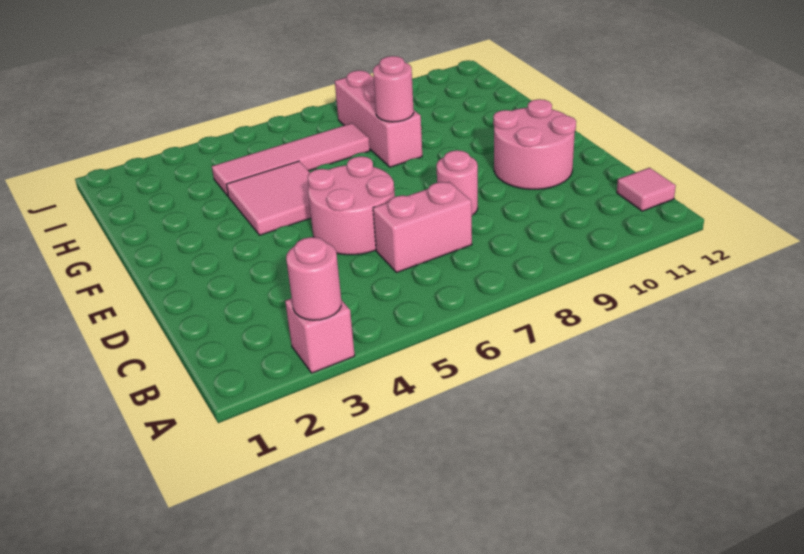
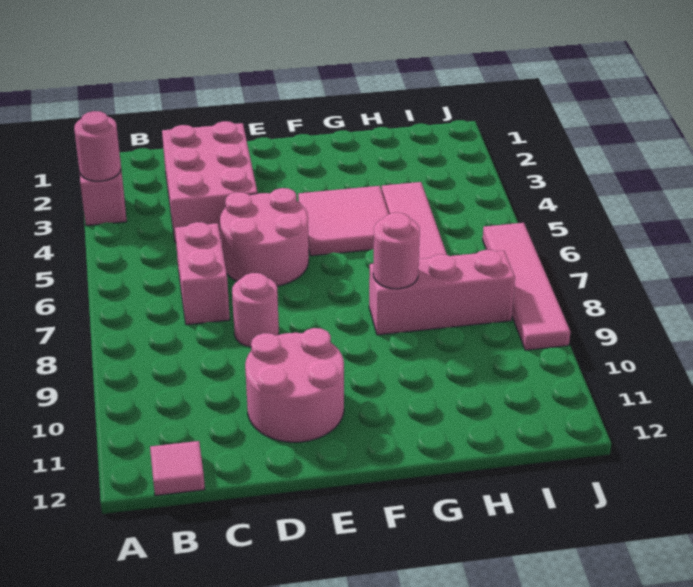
none -> pink brick C2:D4 level 1
none -> pink tile J6:J9 level 1

